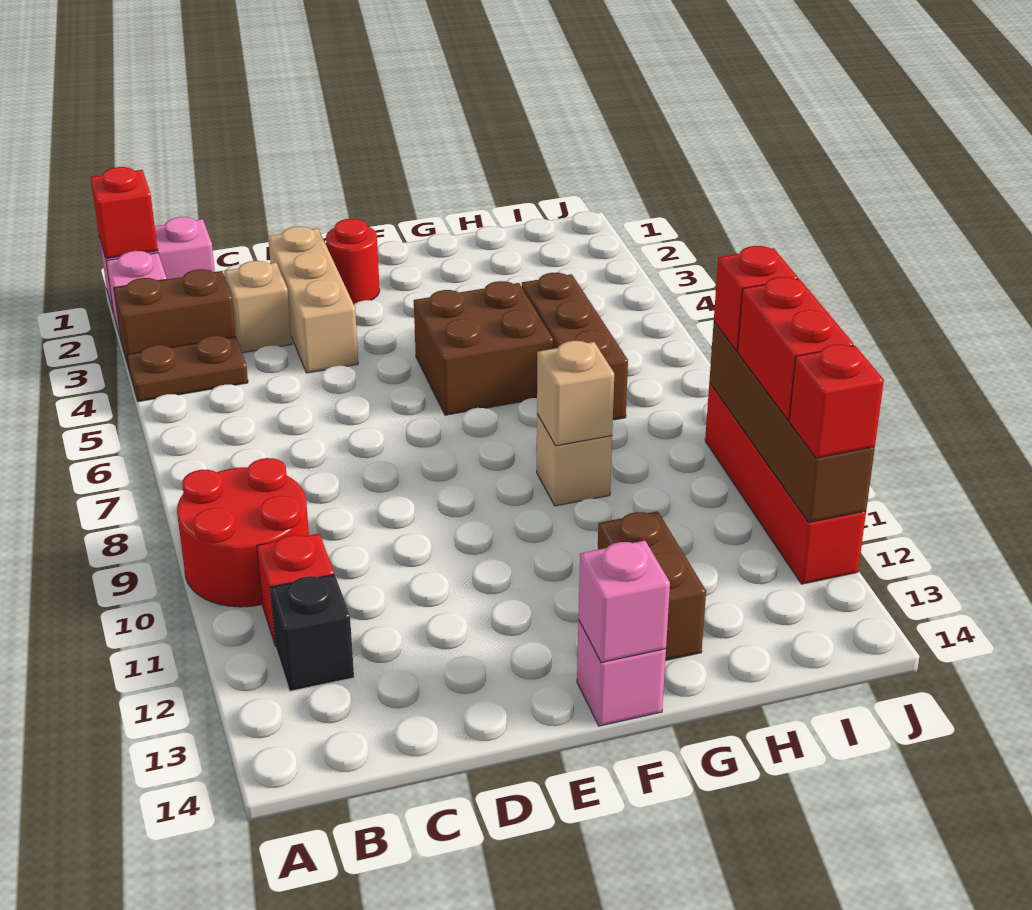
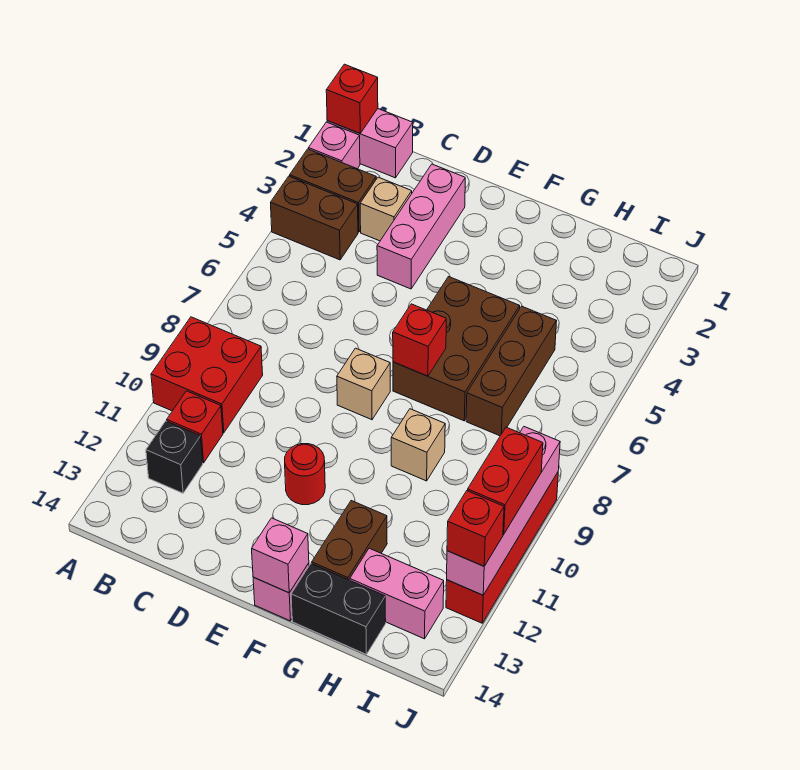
brown plate A4:B4 level 1 -> brown brick A4:B4 level 1
red round brick A9:B10 level 1 -> red brick A9:B10 level 1
tan brick D2:D4 level 1 -> pink brick D2:D4 level 1
red round brick E2 level 1 -> red round brick E11 level 1
brown brick F5:G6 level 1 -> brown brick F5:G7 level 1
tan brick G9 level 2 -> tan brick E8 level 1
none -> black brick G14:H14 level 1
none -> pink brick H13:I13 level 1
brown brick J9:J12 level 2 -> pink brick J9:J12 level 2
red brick J9 level 3 -> red brick F7 level 2

